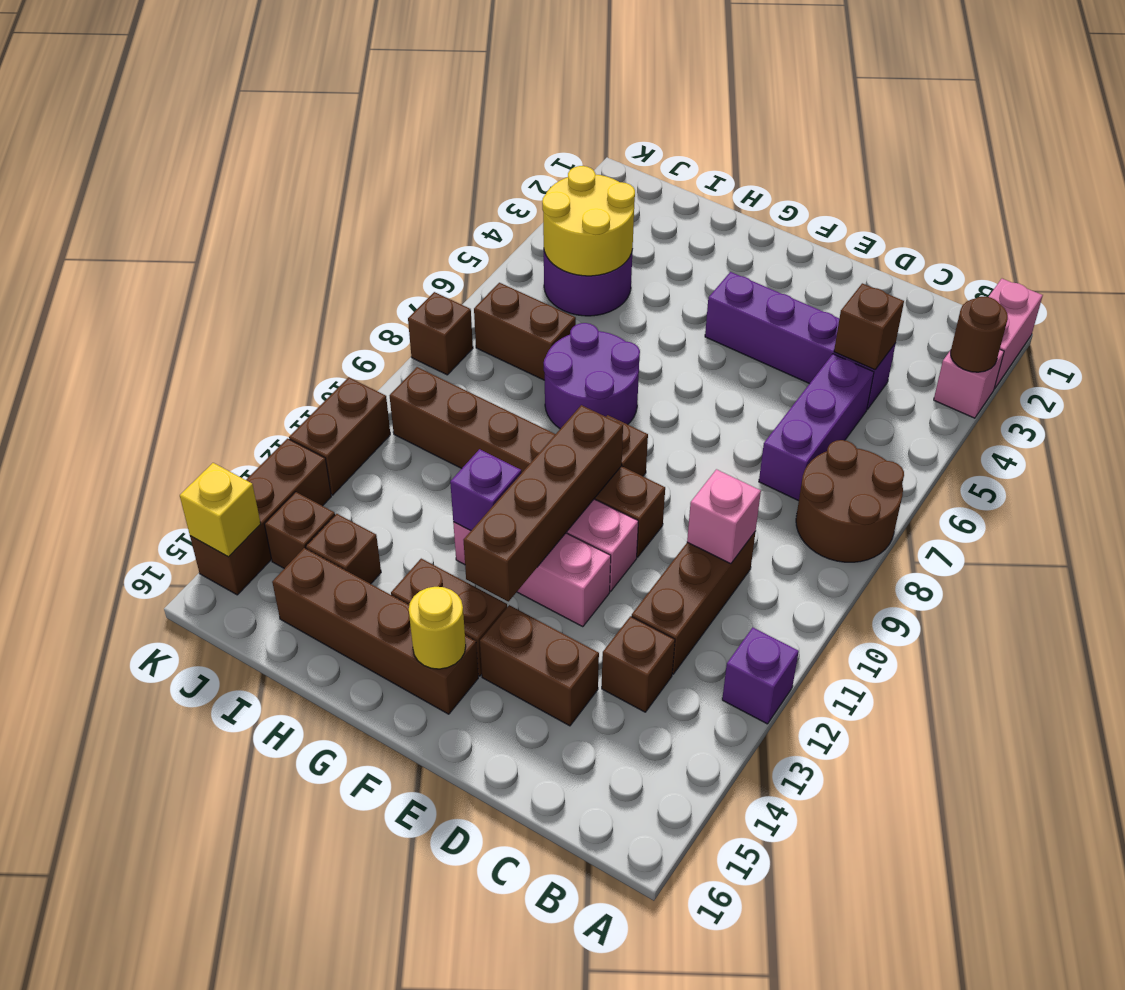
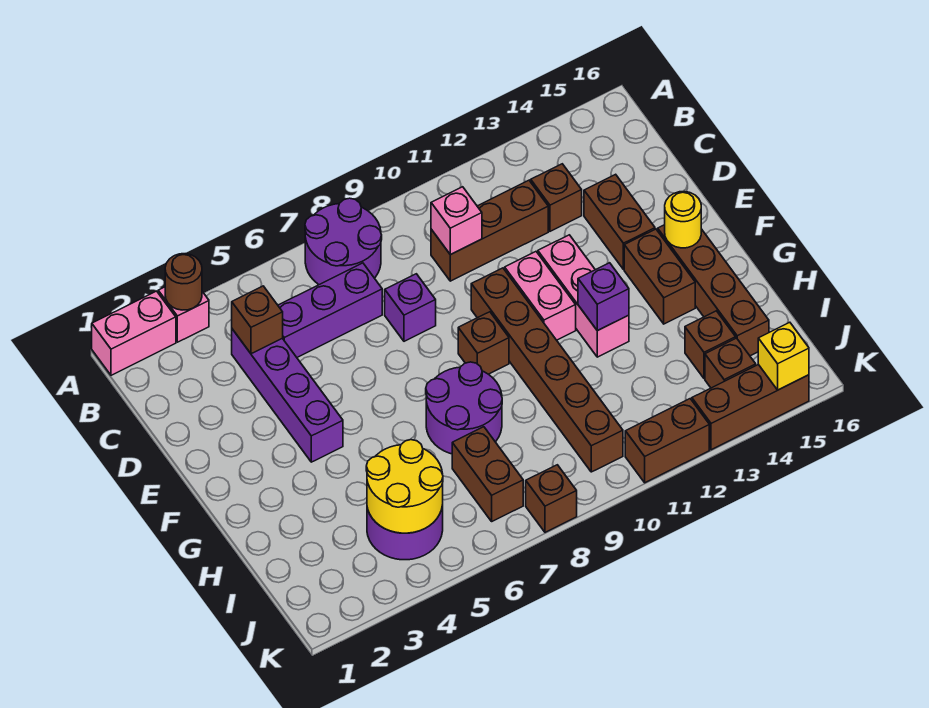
brown round brick A7:B8 level 1 -> purple round brick A7:B8 level 1
purple brick A12 level 1 -> purple brick D8 level 1
brown brick F10:F13 level 2 -> none

